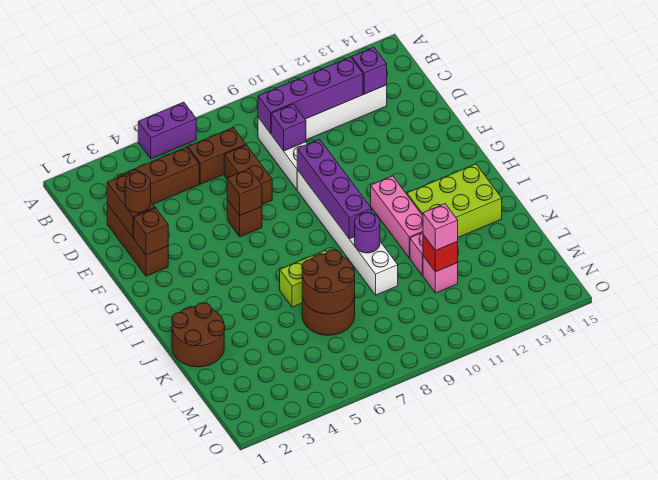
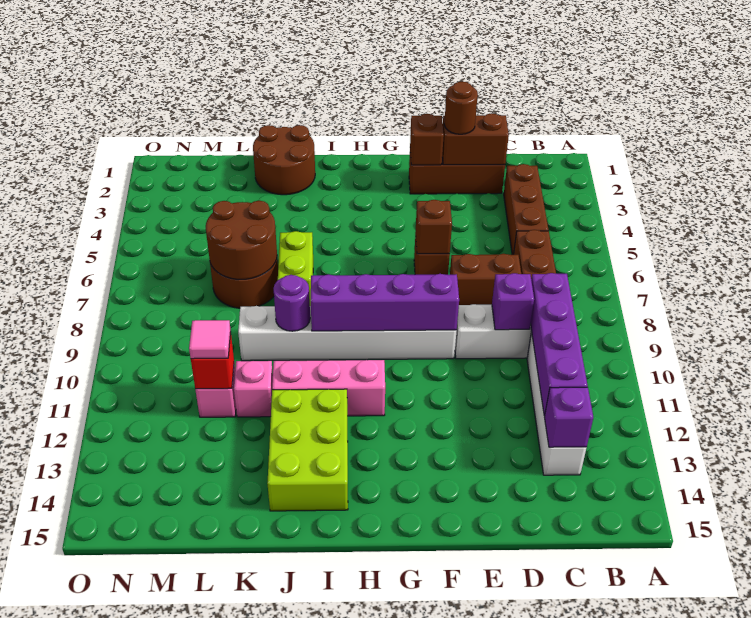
purple brick A5:A6 level 1 -> none
pink brick L11 level 3 -> pink tile L11 level 3

